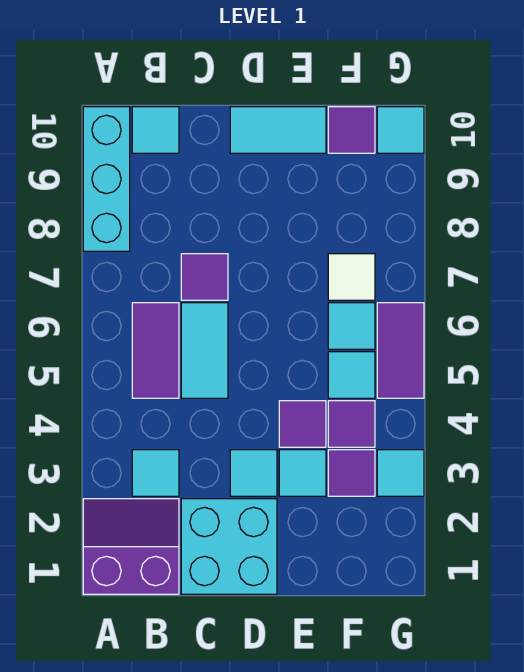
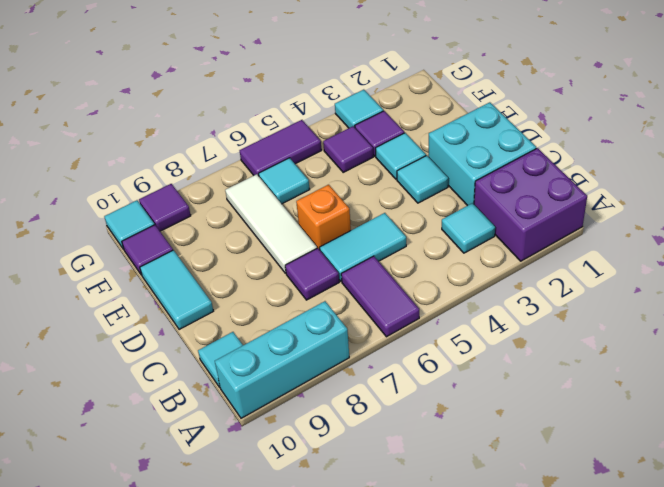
purple slope A1:B2 level 1 top 1 -> purple brick A1:B2 level 1
purple tile B5:B6 level 1 -> purple tile A6:B6 level 1
none -> orange brick D6 level 1
purple tile E4 level 1 -> purple tile G9 level 1
cyan tile F5 level 1 -> none
white tile F7 level 1 -> white tile D7:F7 level 1

